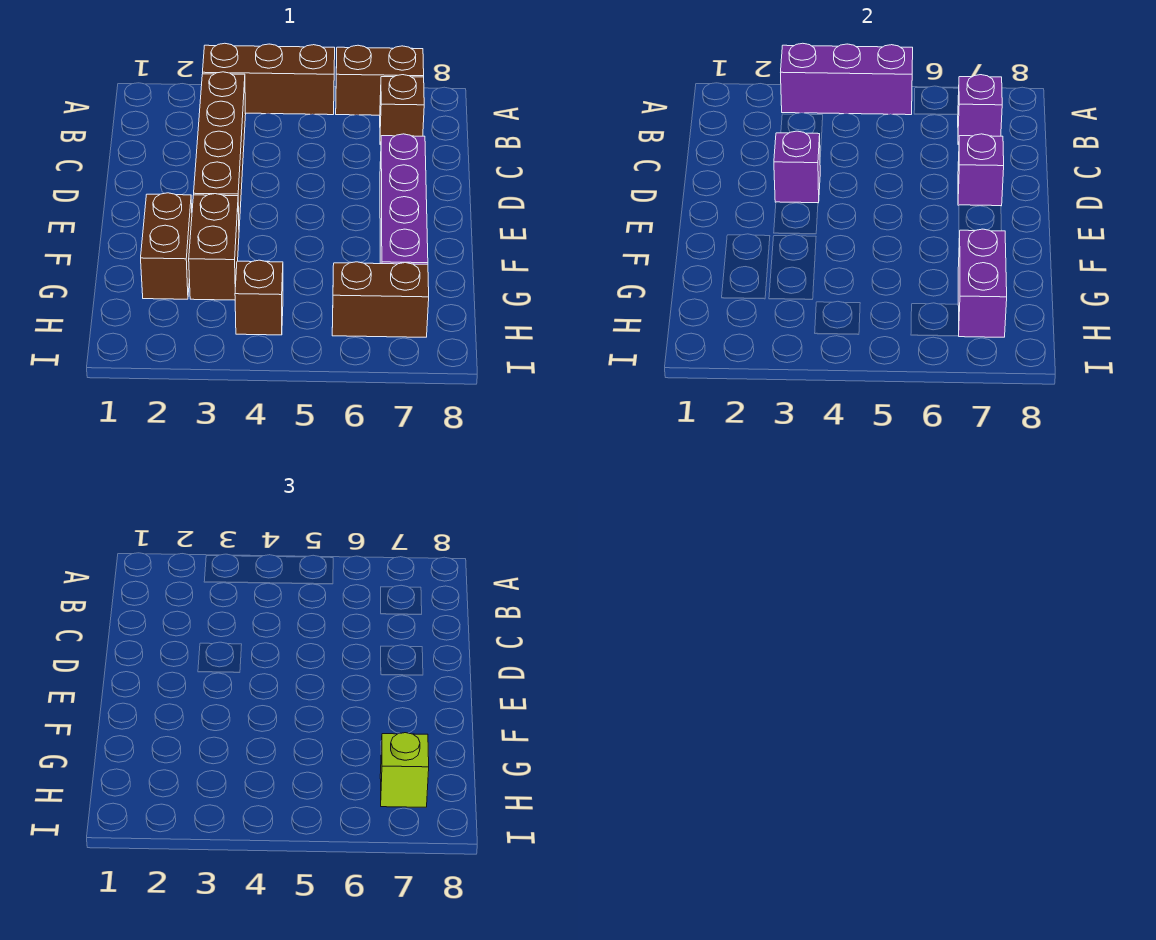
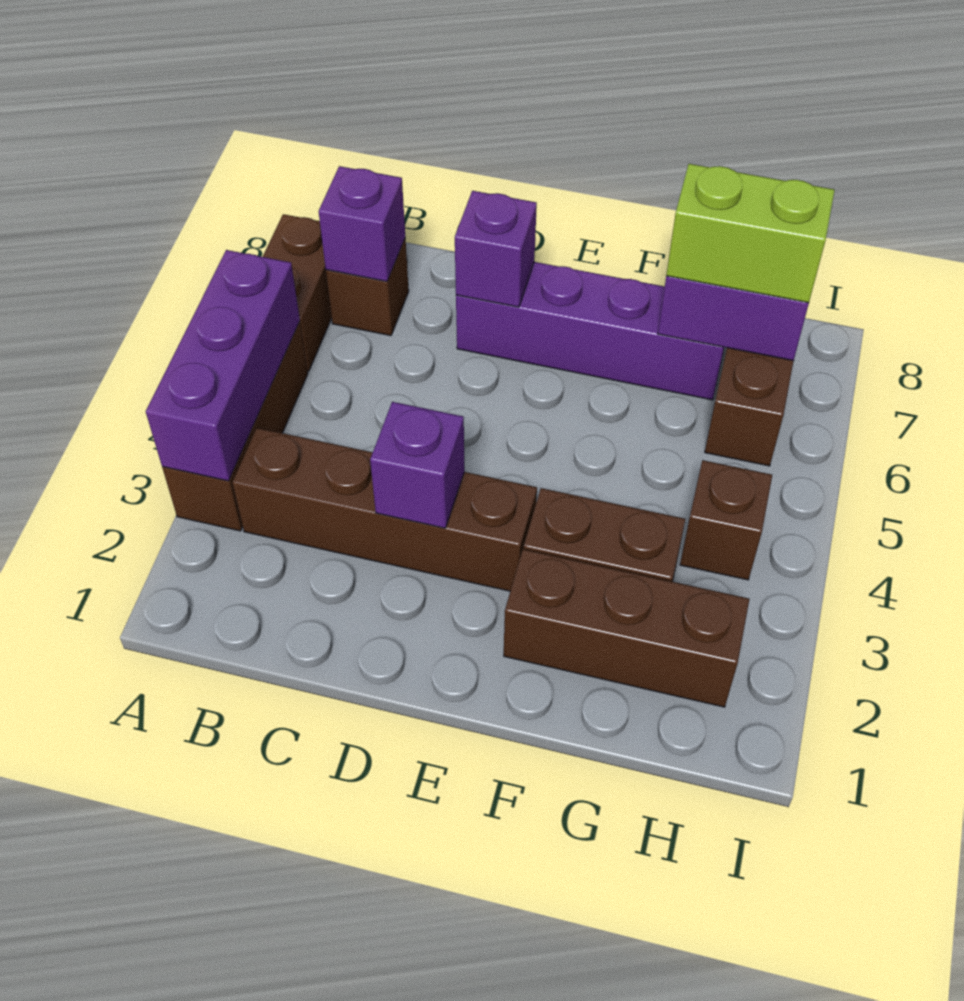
brown brick F2:G2 level 1 -> brown brick F2:H2 level 1
lime brick H7 level 3 -> lime brick G7:H7 level 3

